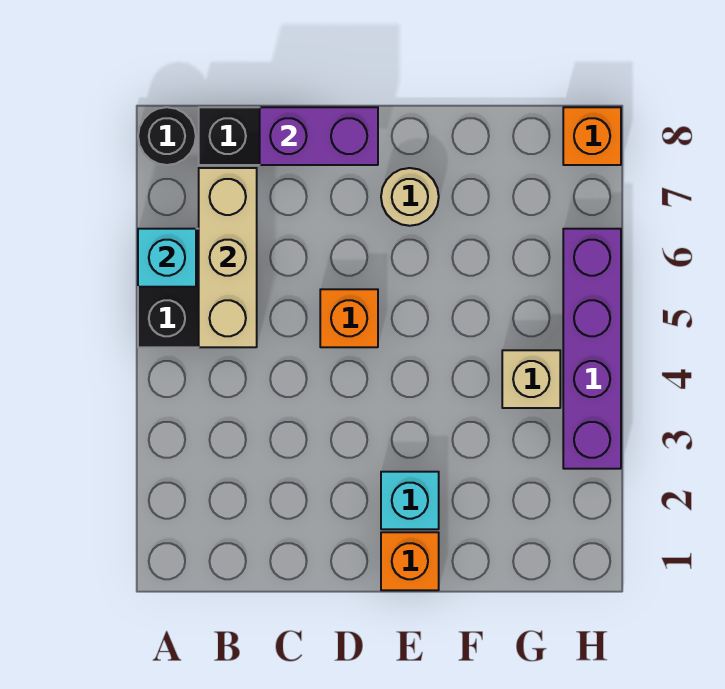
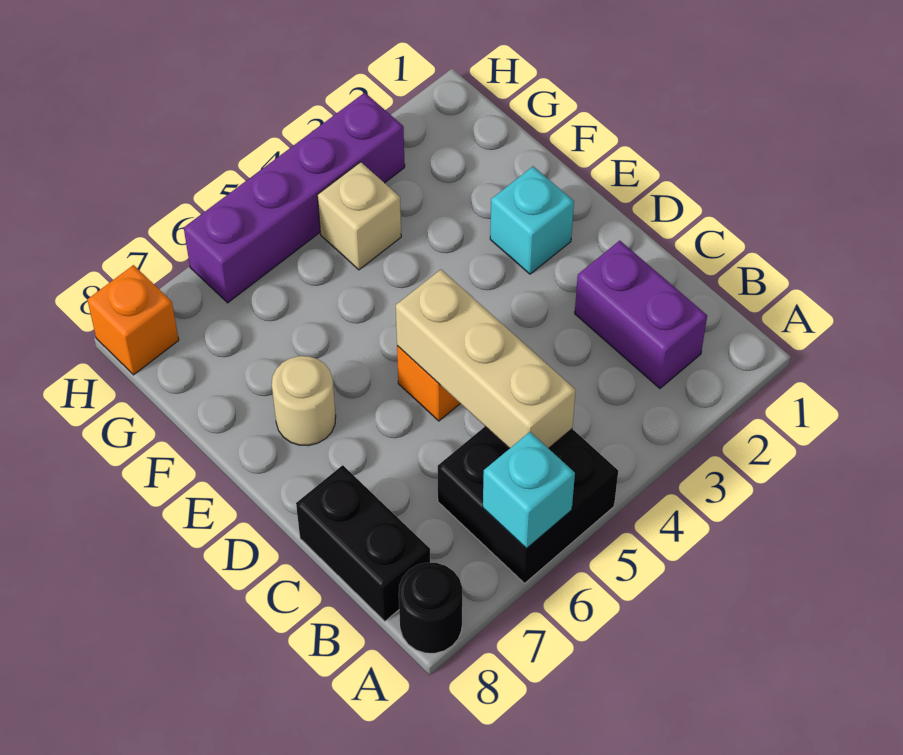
tan brick B5:B7 level 2 -> tan brick B5:D5 level 2
purple brick C8:D8 level 2 -> purple brick B2:C2 level 1
orange brick E1 level 1 -> none

